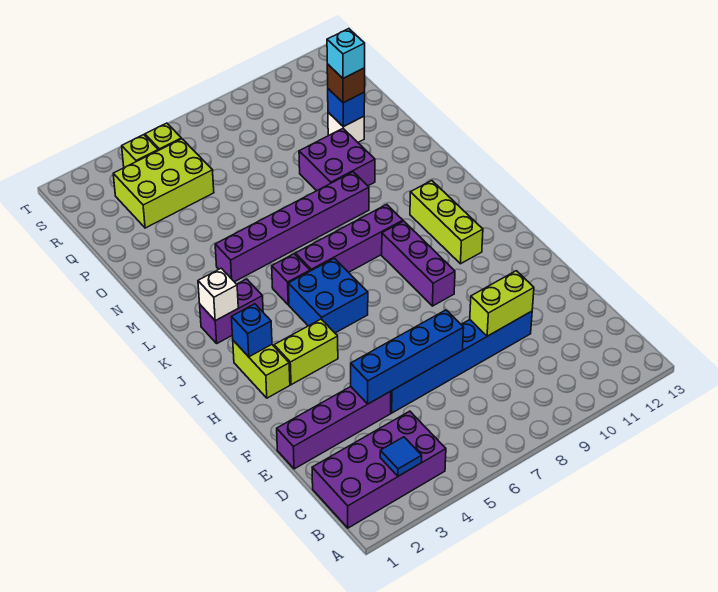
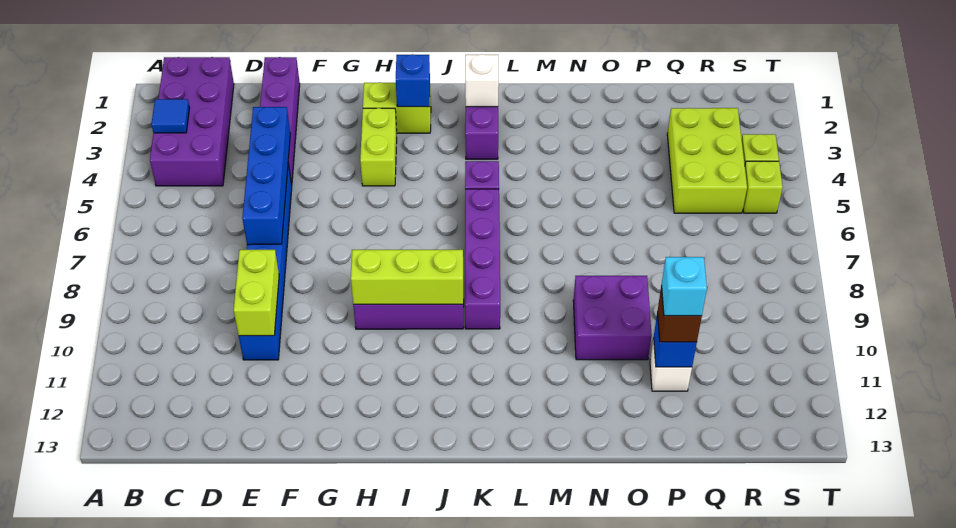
blue brick I5:J6 level 1 -> none
lime brick I11:K11 level 1 -> lime brick H9:J9 level 2
purple brick M4:M9 level 1 -> none

